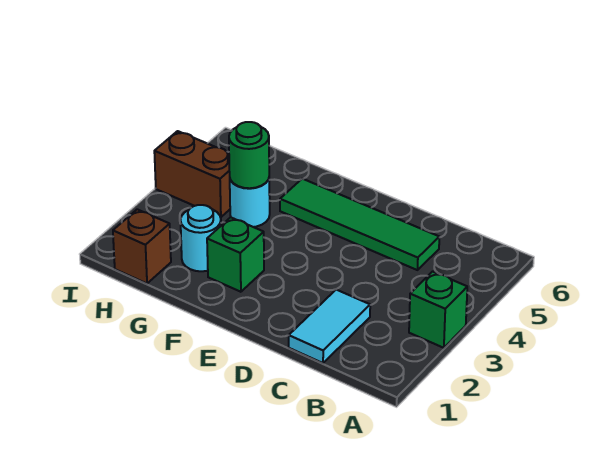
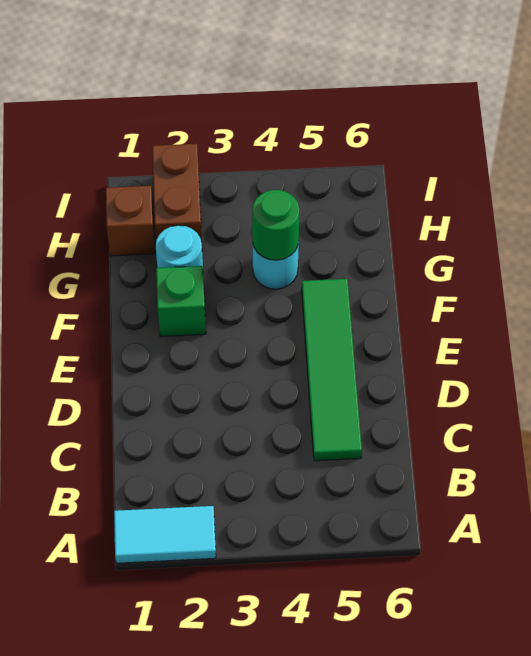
green brick A3 level 1 -> none
cyan tile C1:C2 level 1 -> cyan tile A1:A2 level 1
brown brick H4:I4 level 1 -> brown brick H2:I2 level 1

